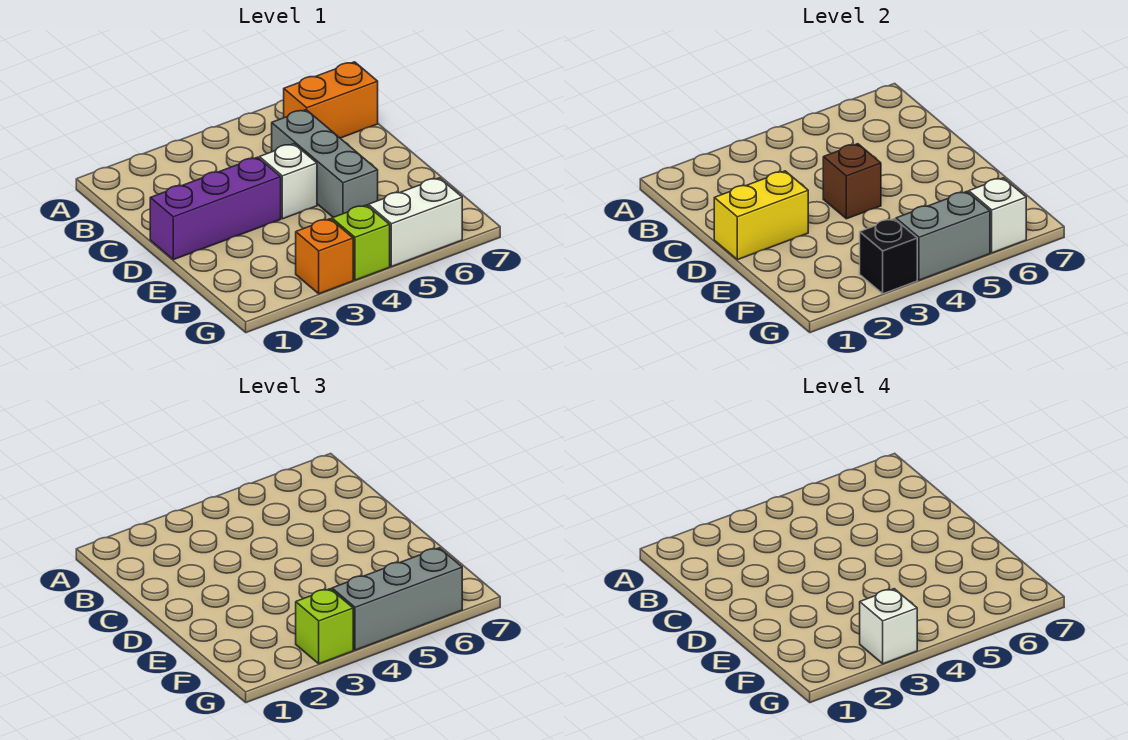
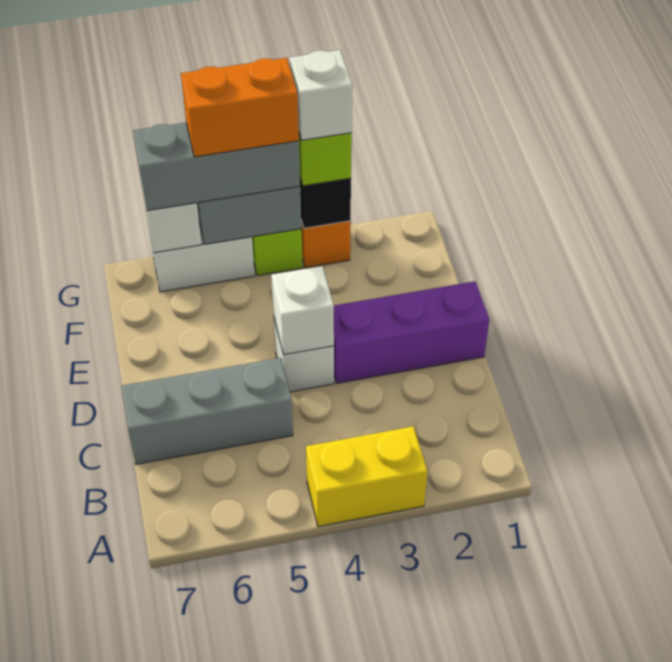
orange brick B6:B7 level 1 -> orange brick G4:G5 level 4
grey brick C5:E5 level 1 -> grey brick C5:C7 level 1
yellow brick D1:D2 level 2 -> yellow brick A3:A4 level 1
brown brick D4 level 2 -> white brick D4 level 2

